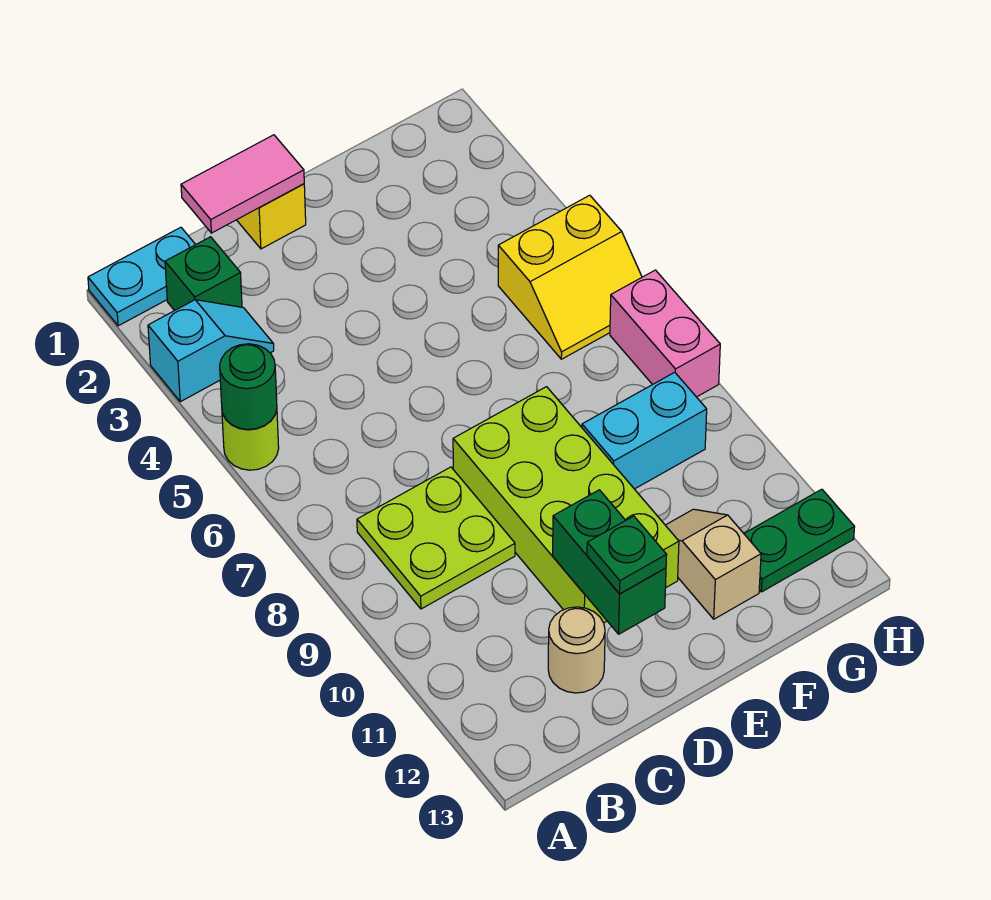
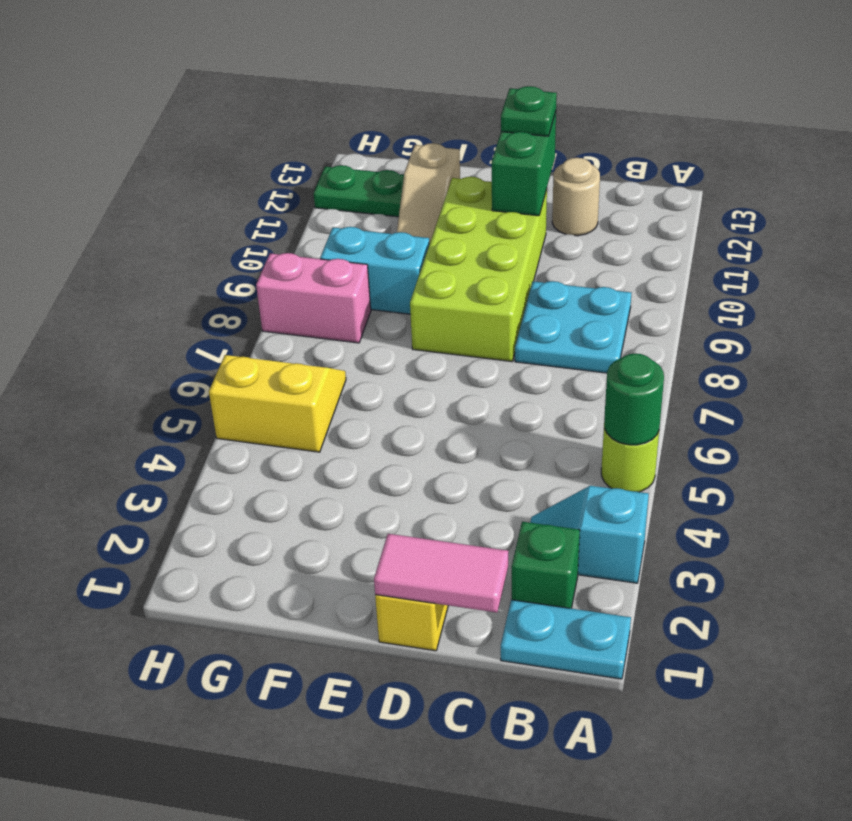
lime plate B8:C9 level 1 -> cyan plate B8:C9 level 1
pink brick H7:H8 level 1 -> pink brick G8:H8 level 1

